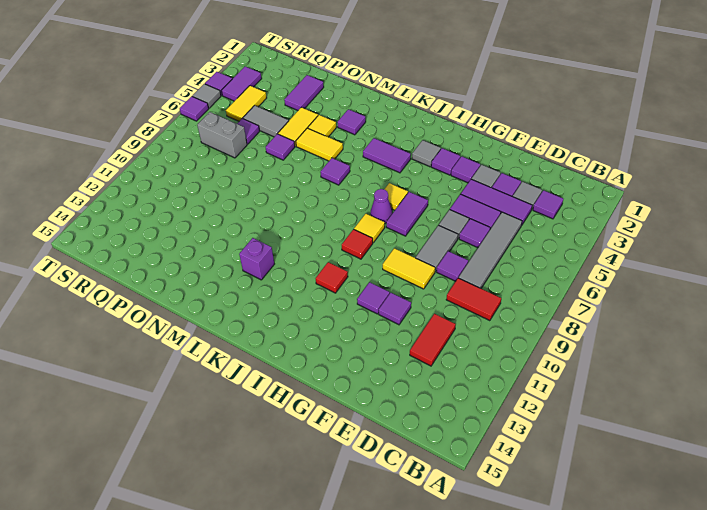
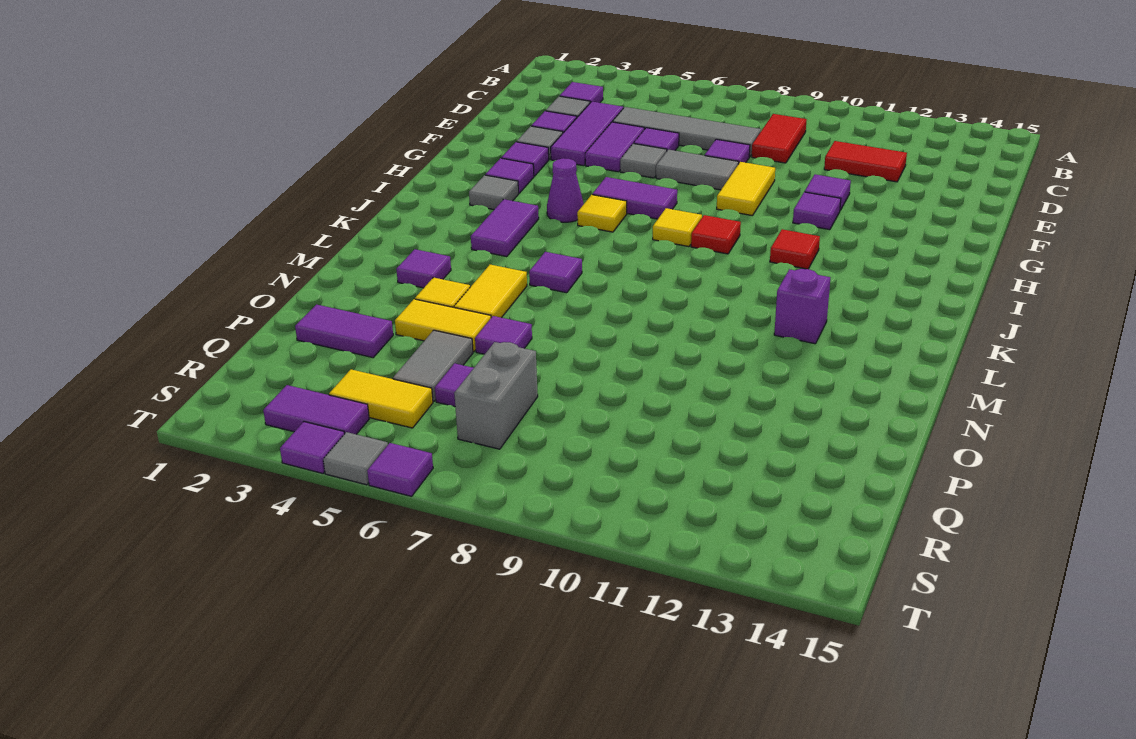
purple cone I7 level 1 -> purple cone I5 level 1

